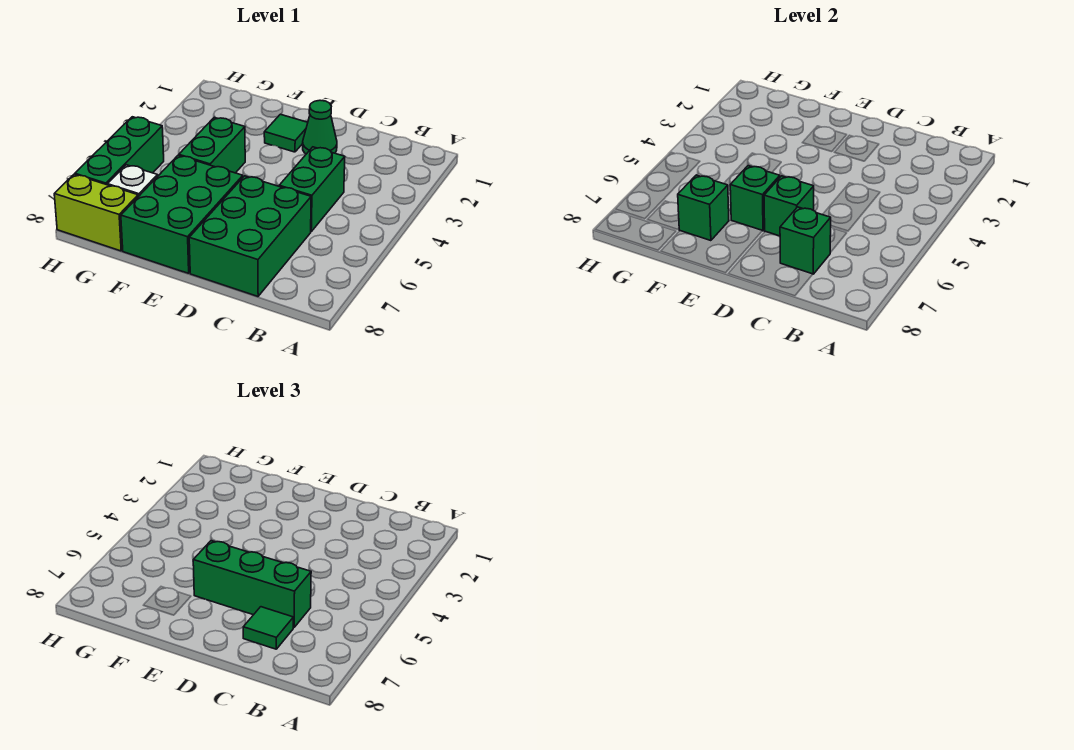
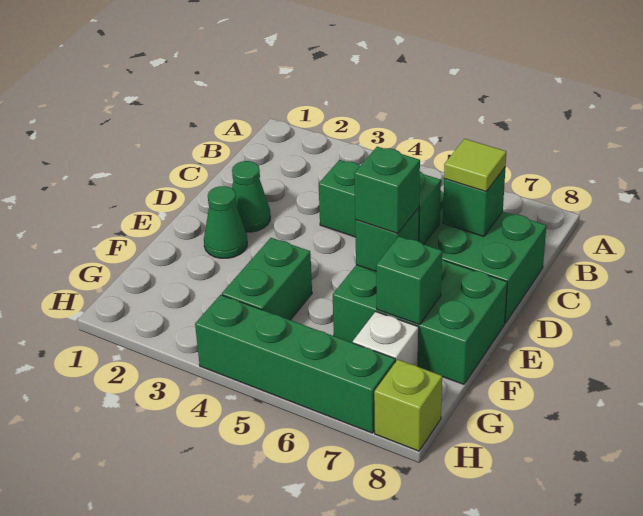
green brick C6:E6 level 3 -> green brick E6 level 3
green tile C7 level 3 -> lime tile C7 level 3
green tile E2 level 1 -> green cone E2 level 1
green brick F4:F5 level 1 -> green brick F4:G4 level 1
lime brick G8:H8 level 1 -> lime brick H8 level 1
green brick H5:H7 level 1 -> green brick H4:H7 level 1

